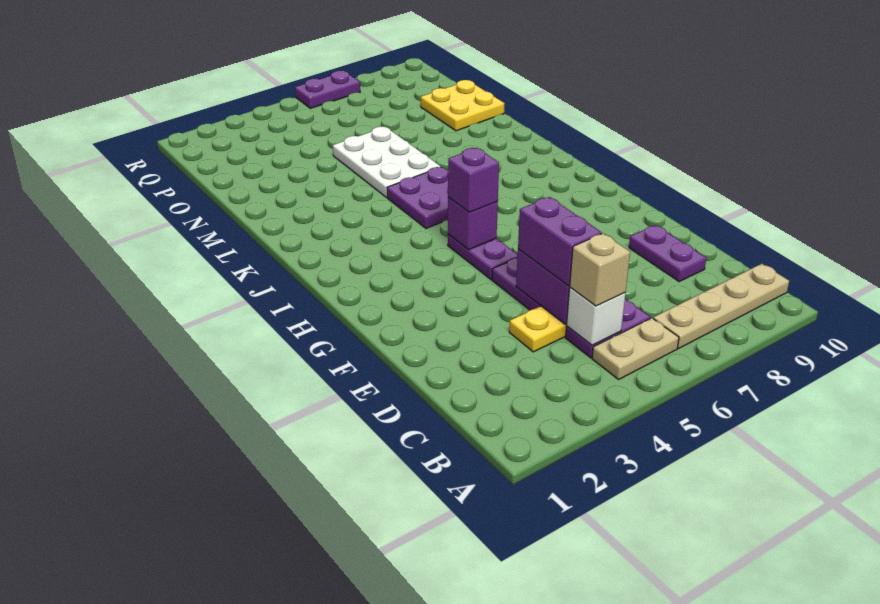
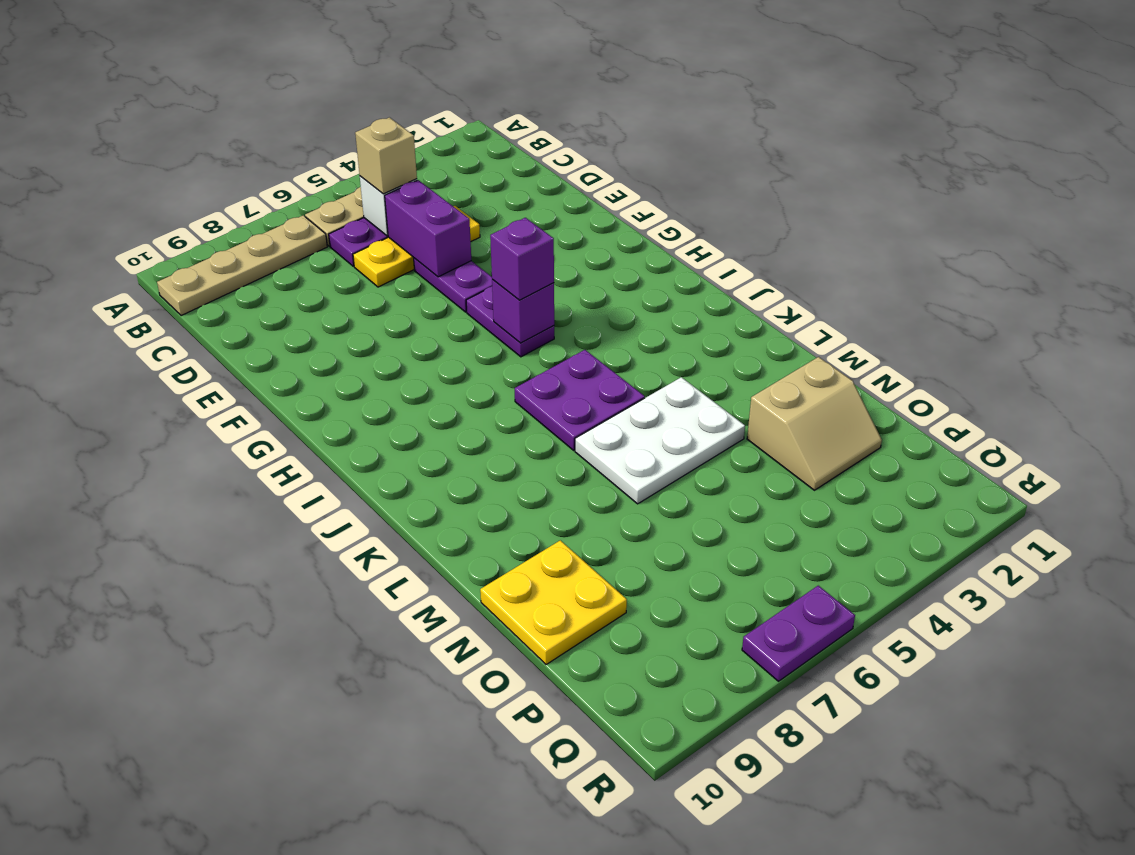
purple brick D5:E5 level 3 -> none
purple plate D9:E9 level 1 -> none
white plate L5:N6 level 1 -> white plate L4:M6 level 1
none -> tan slope N2:O3 level 1 top N

